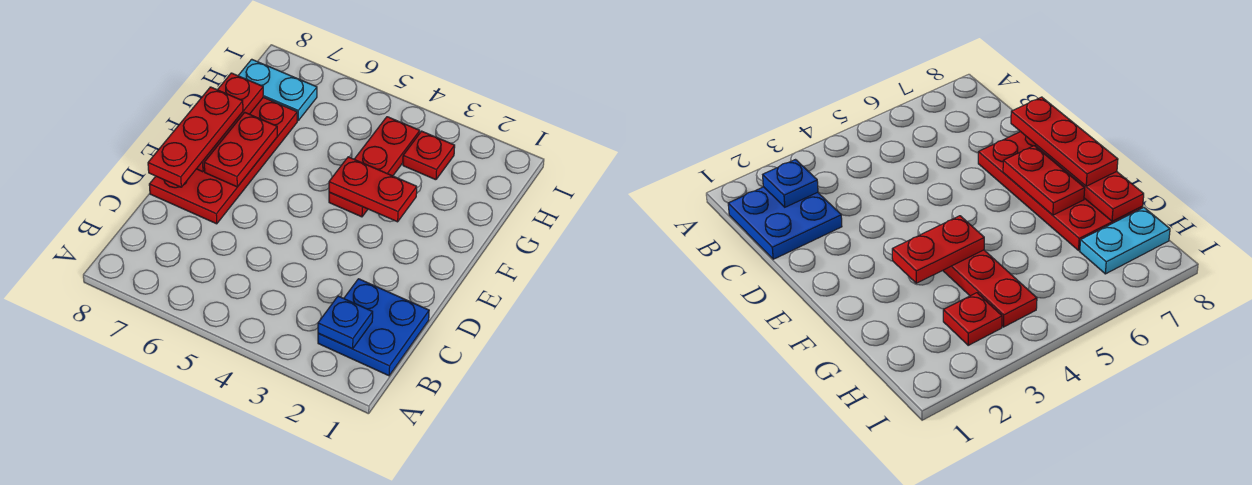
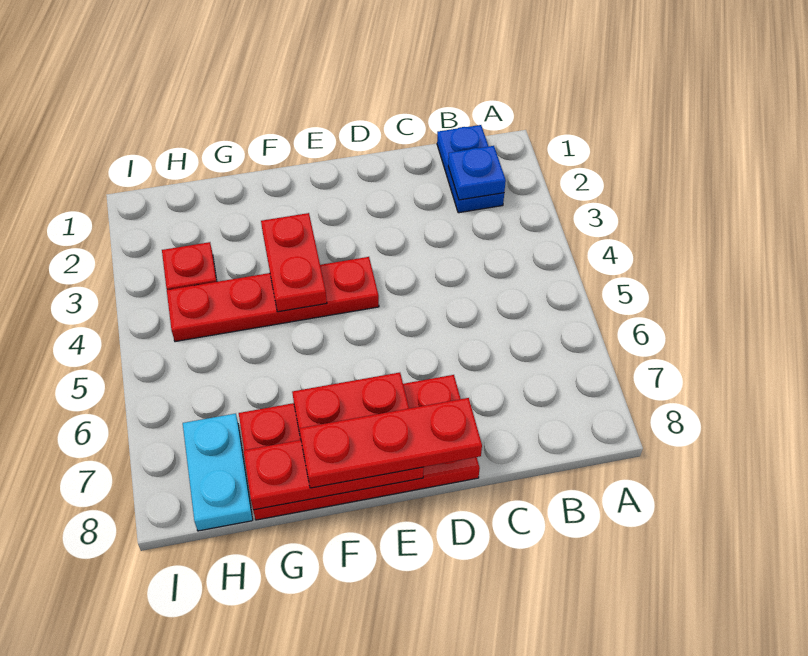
blue plate B1:C2 level 1 -> blue plate B1:B2 level 1
red plate F4:H4 level 1 -> red plate E4:H4 level 1

